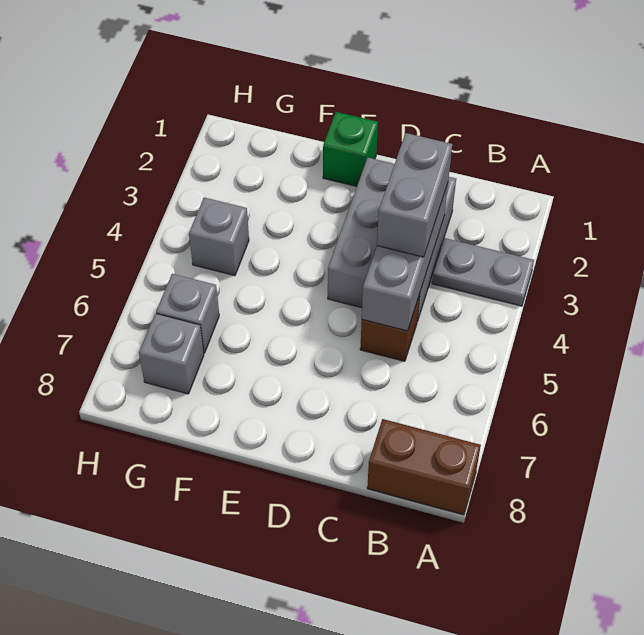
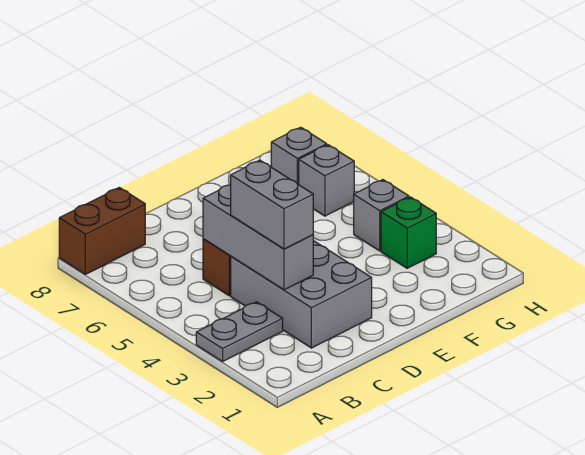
green brick E1 level 1 -> green brick G3 level 1

